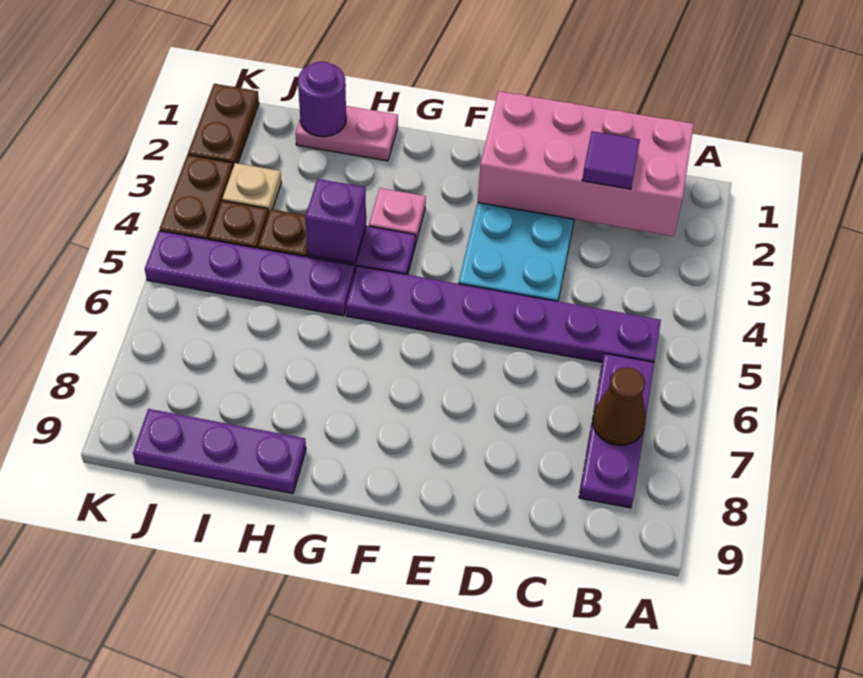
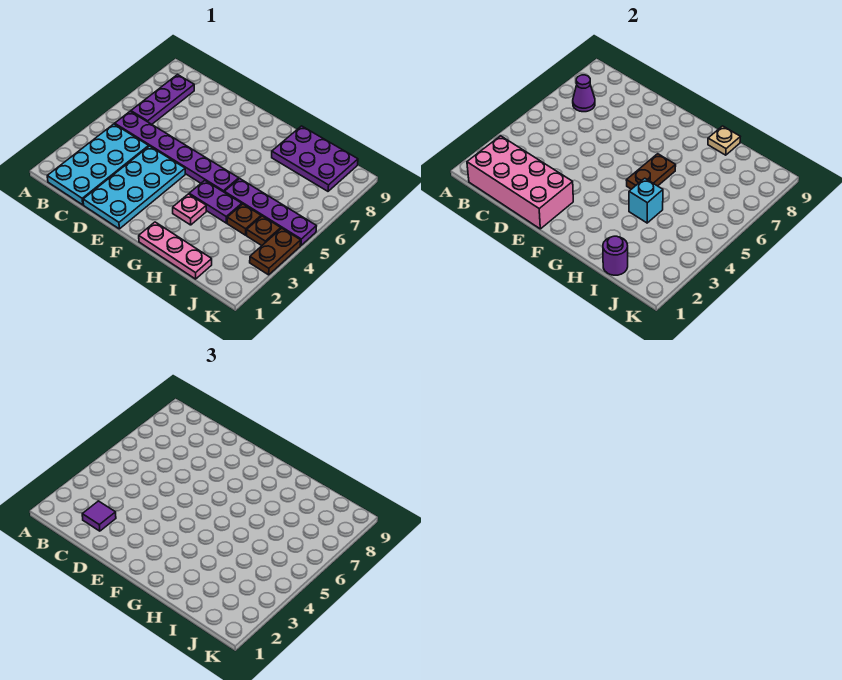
none -> cyan plate B1:C4 level 1
brown cone B7 level 2 -> purple cone B7 level 2
pink plate H1:I1 level 1 -> pink plate G1:I1 level 1
purple brick H4 level 2 -> cyan brick H4 level 2
purple plate H9:J9 level 1 -> purple plate H8:J9 level 1
tan plate J3 level 1 -> tan plate H9 level 2
brown plate K1:K2 level 1 -> brown plate G5:G6 level 2

